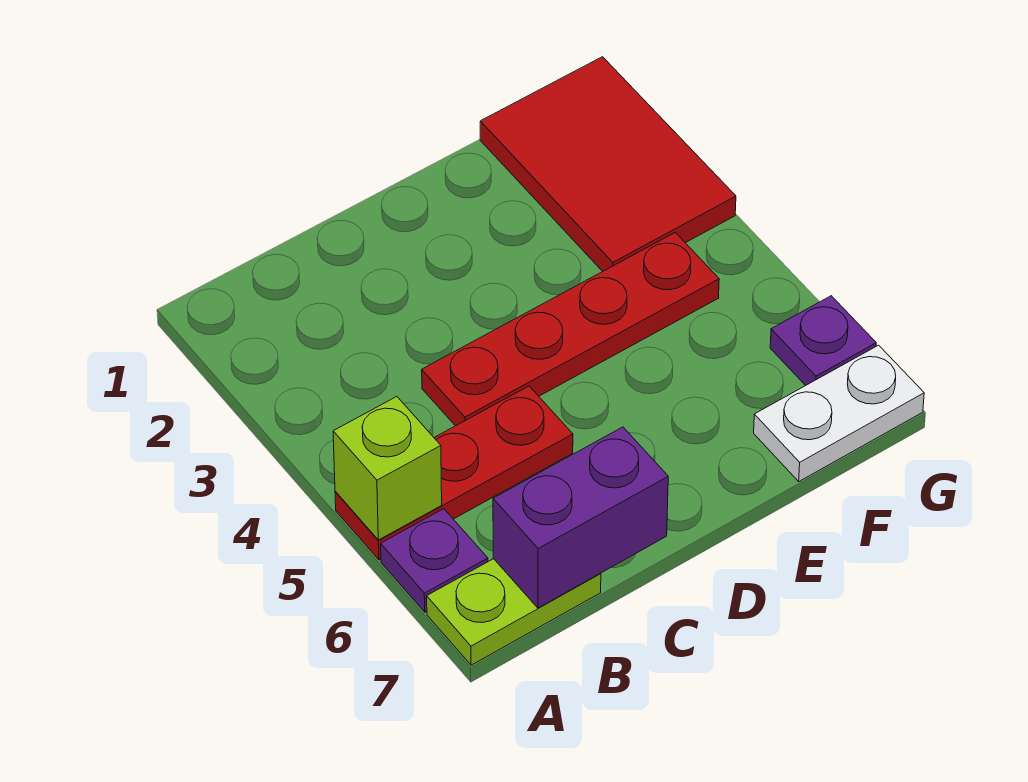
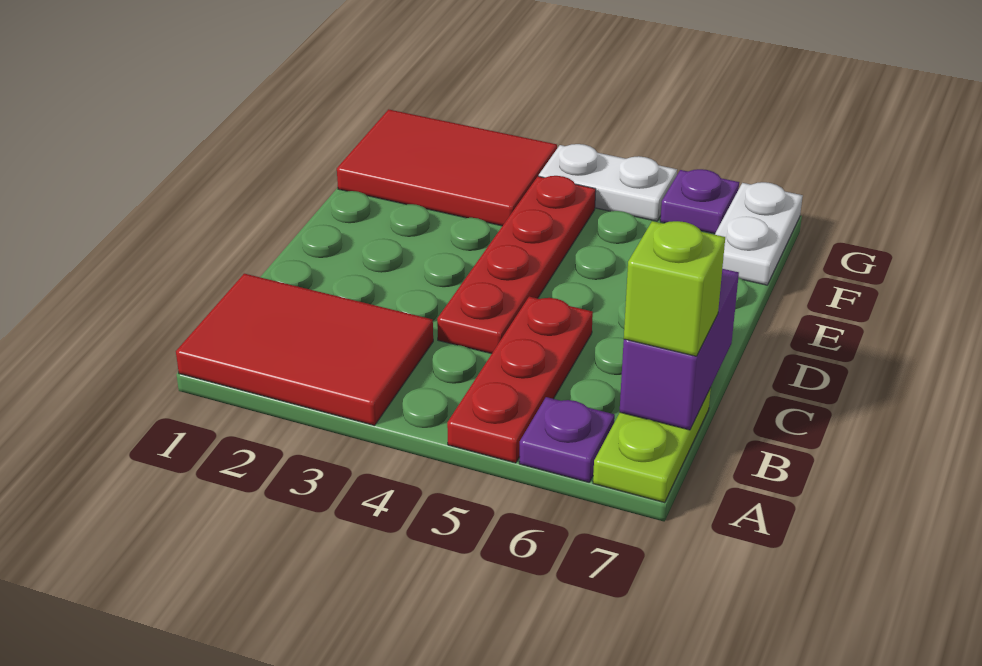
none -> red tile A1:B3 level 1
lime brick A5 level 2 -> lime brick B7 level 3
none -> white plate G4:G5 level 1

